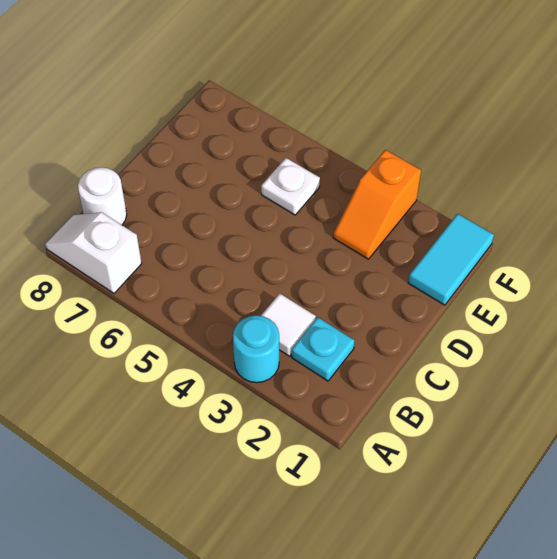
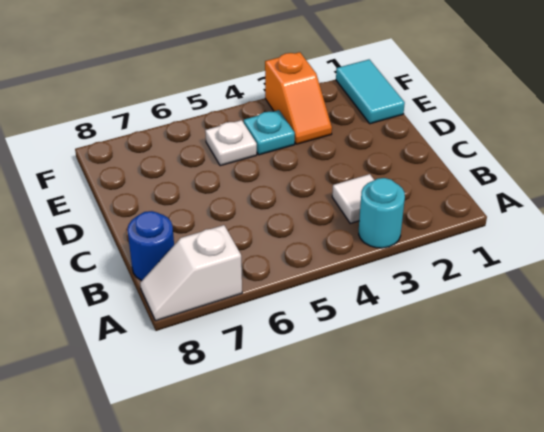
cyan plate B2 level 1 -> cyan plate E4 level 1
white round brick B8 level 1 -> blue round brick B8 level 1

